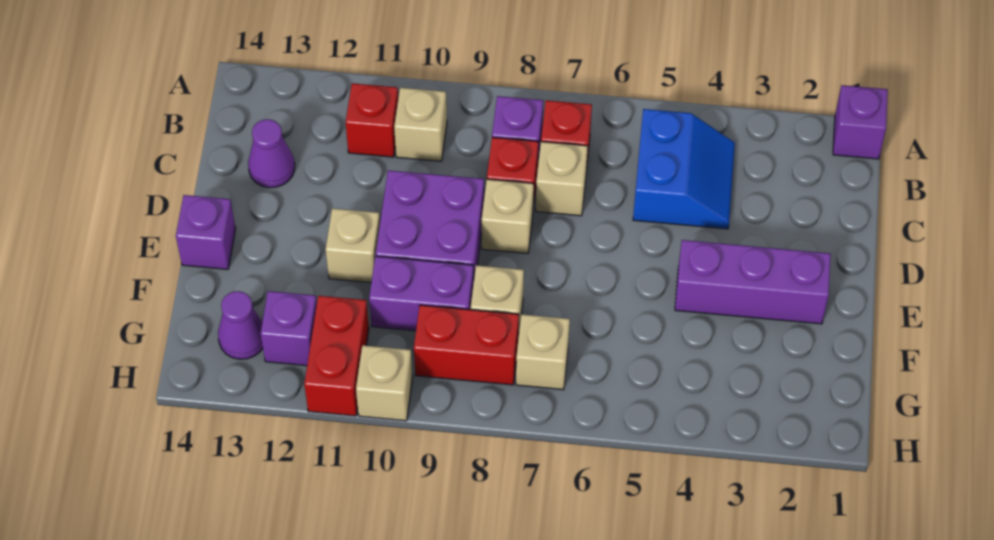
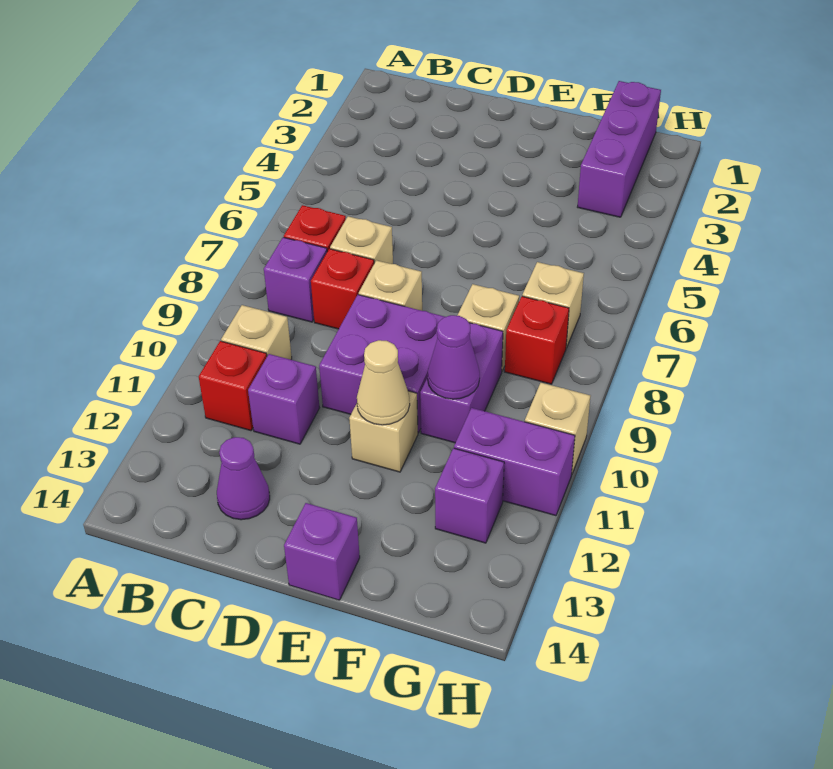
purple brick A1 level 1 -> purple brick C11 level 1
blue slope B4:C5 level 1 top 5 -> none
purple brick E2:E4 level 1 -> purple brick G1:G3 level 1
none -> tan cone E11 level 2
red brick G8:G9 level 1 -> red brick G8 level 1
red brick G11:H11 level 1 -> purple brick G11:H11 level 1
purple cone G13 level 1 -> purple cone F10 level 2

